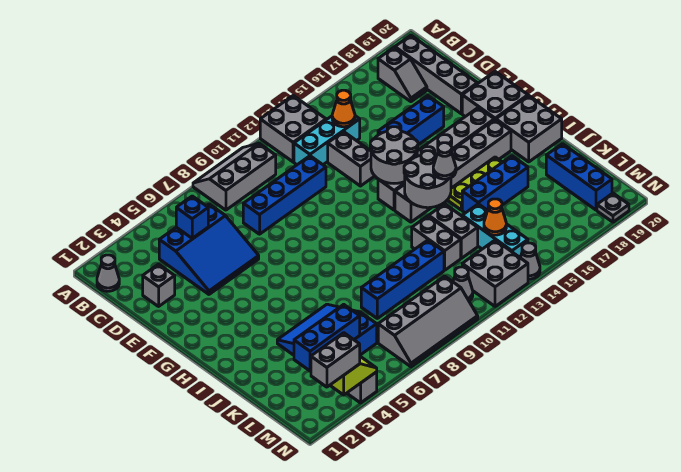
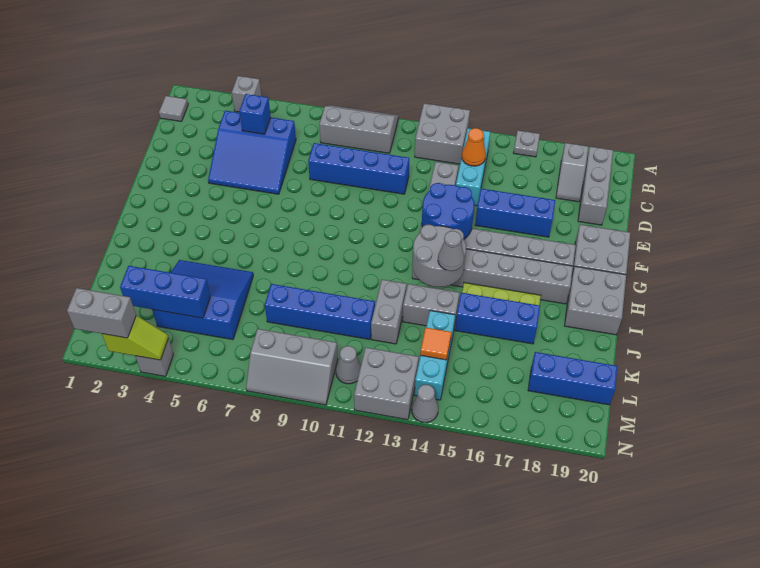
grey cone B1 level 1 -> grey tile B1 level 1
grey brick B19:E19 level 1 -> grey brick B19:D19 level 1
cyan brick C12:C14 level 1 -> cyan brick B14:D14 level 1
grey brick D2 level 1 -> grey brick A4 level 1
grey round brick F13:G14 level 2 -> blue round brick F13:G14 level 2
grey brick J13:K13 level 1 -> grey brick J13:J14 level 1
blue brick K19:M19 level 1 -> blue brick L18:L20 level 1
orange cone L14 level 2 -> orange tile L14 level 2
grey slope M7:N10 level 1 top M -> grey slope M8:N10 level 1 top M
grey plate N19 level 1 -> grey plate A16 level 1

